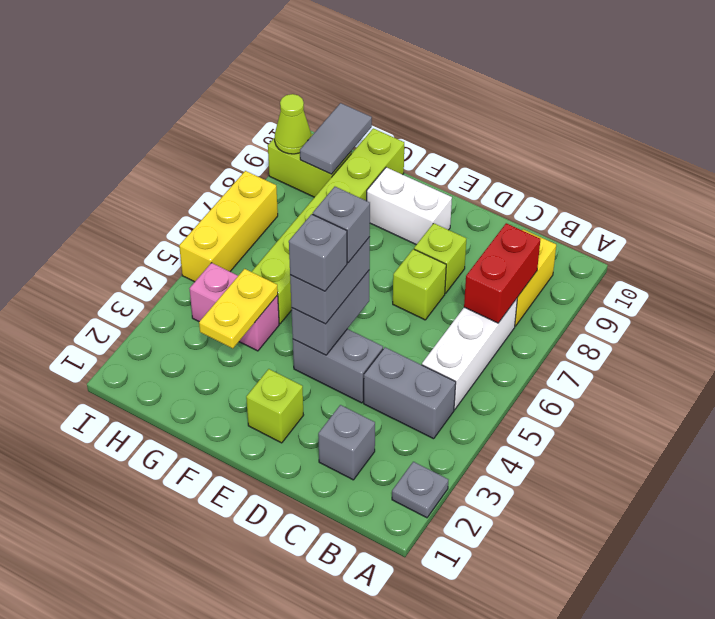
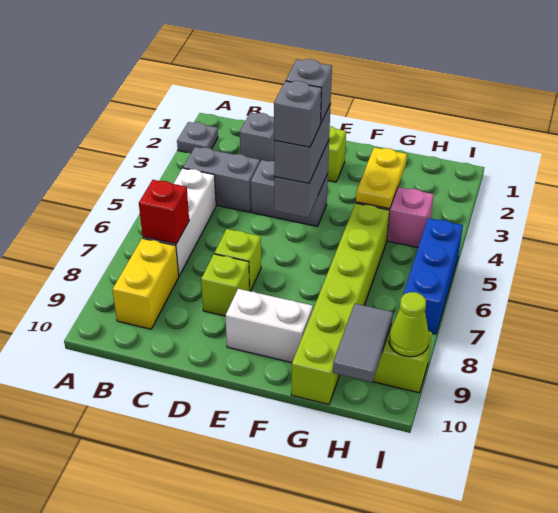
red brick B7:B8 level 2 -> red brick B7 level 2
yellow brick I5:I7 level 1 -> blue brick I5:I7 level 1

